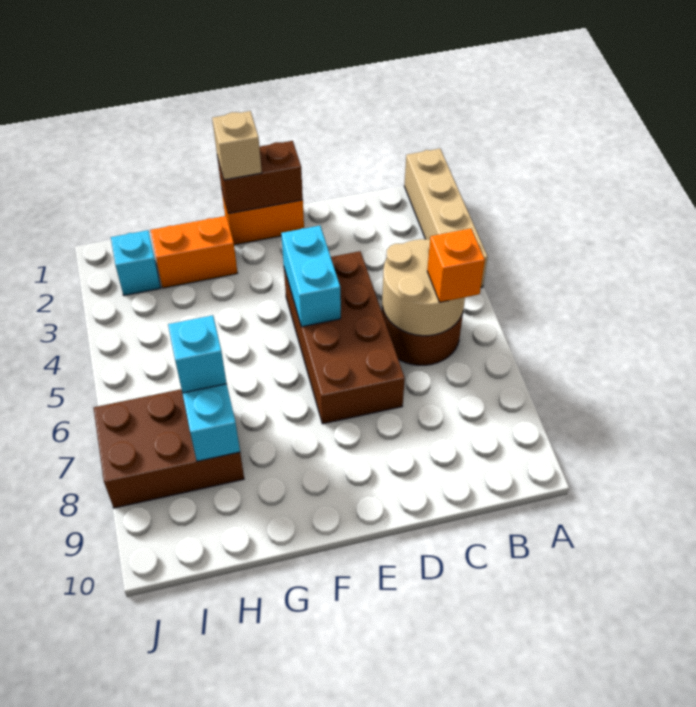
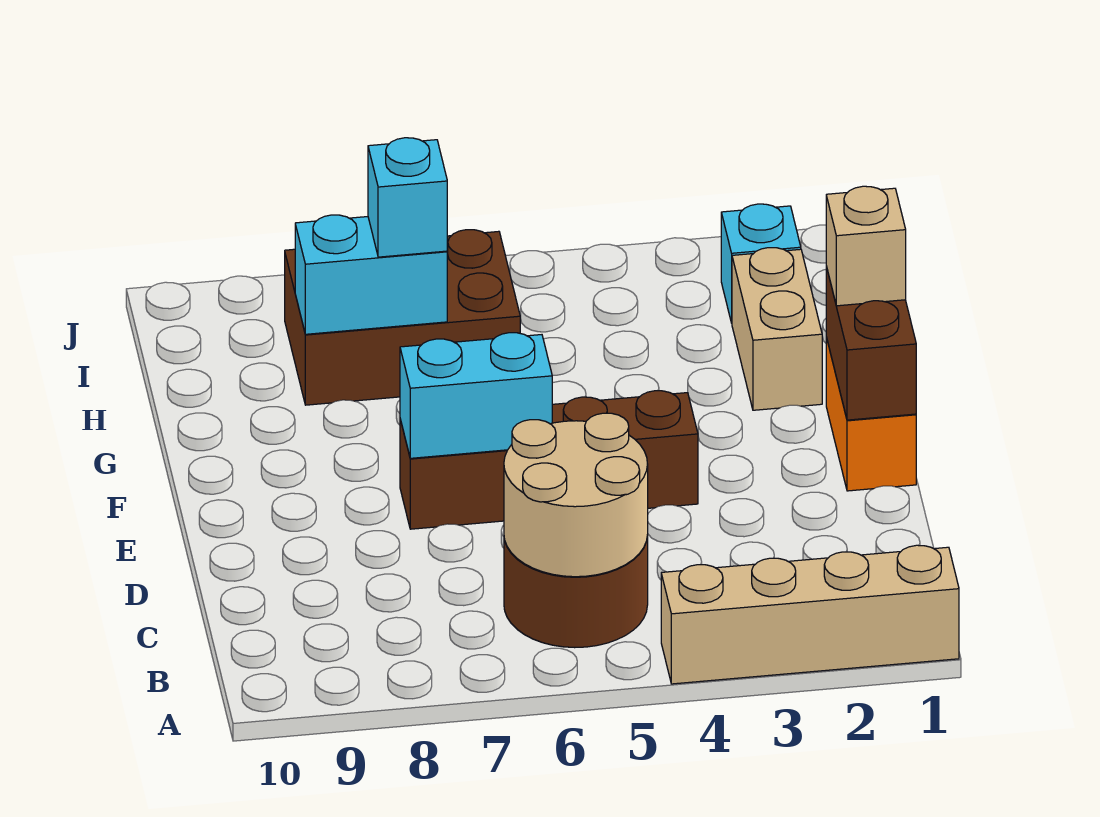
orange brick B6 level 3 -> none
brown brick D4:E7 level 1 -> brown brick E4:E7 level 1
cyan brick E4:E5 level 2 -> cyan brick E6:E7 level 2
orange brick G2:H2 level 1 -> tan brick G2:H2 level 1
brown brick H7:J8 level 1 -> brown brick H6:I8 level 1

